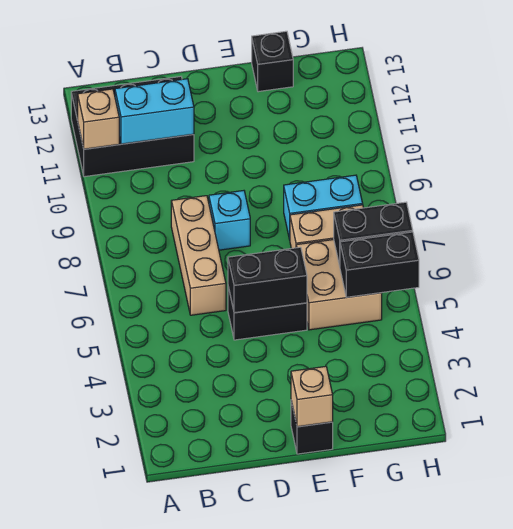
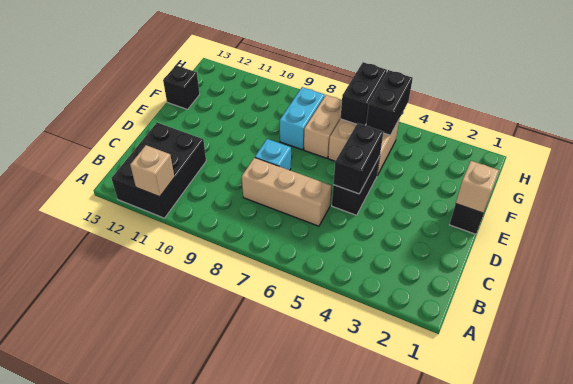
cyan brick B11:C11 level 2 -> none

